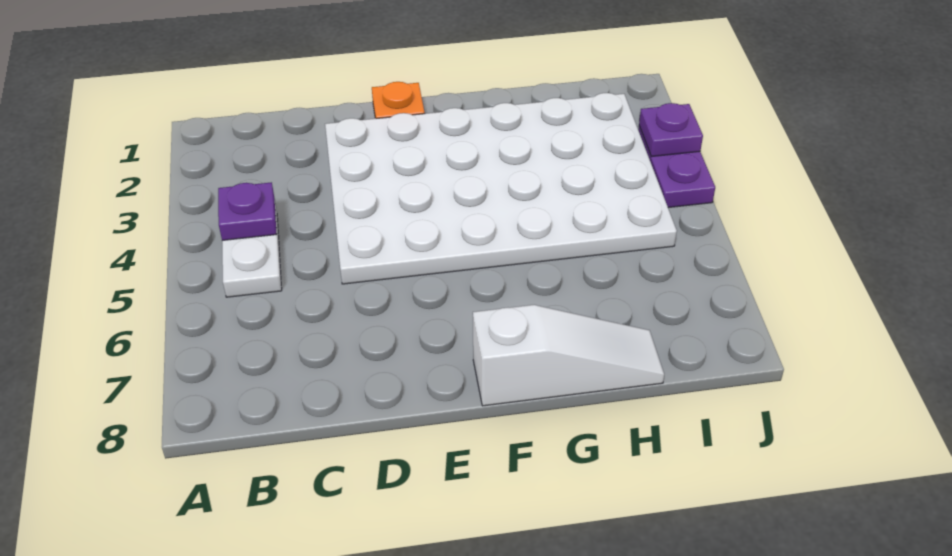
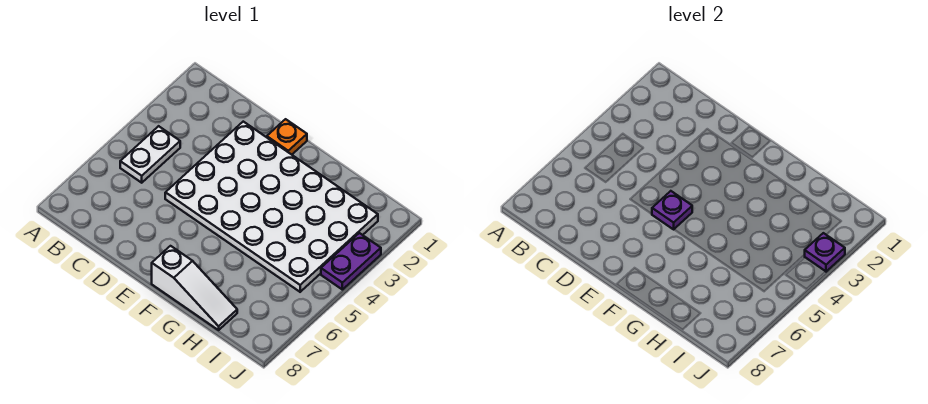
purple plate B4 level 2 -> purple plate E5 level 2

